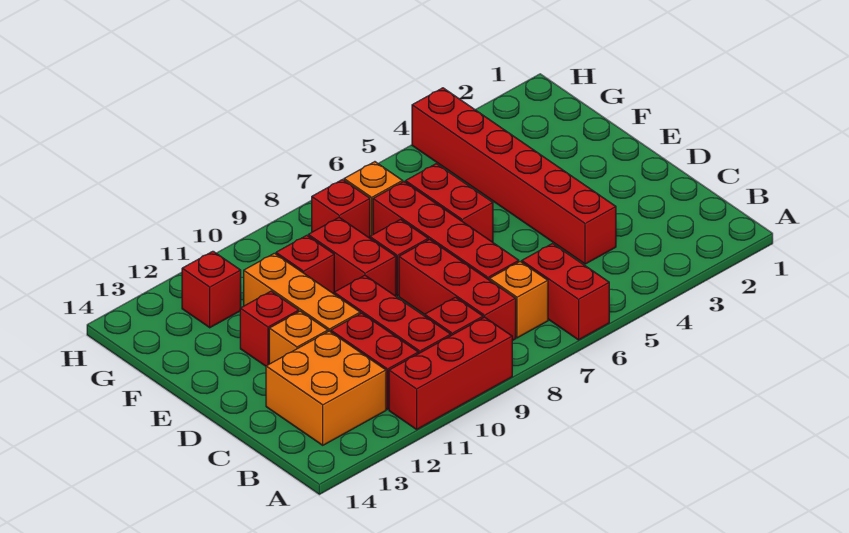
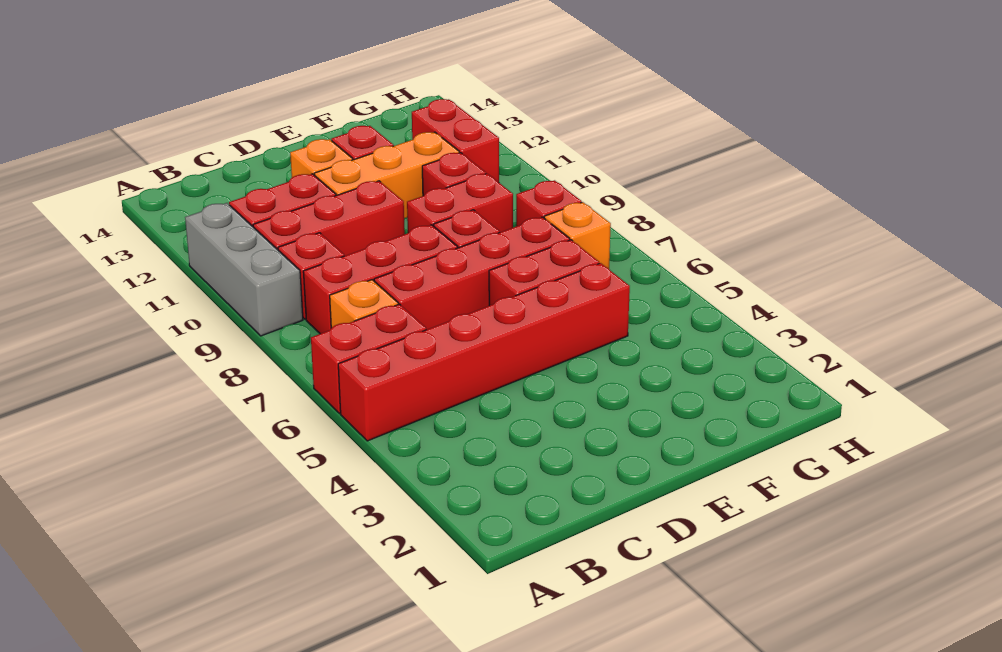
red brick A9:A11 level 1 -> grey brick A9:A11 level 1
orange brick B12:C13 level 1 -> none
red brick C4:H4 level 1 -> red brick A5:F5 level 1
red brick G12 level 1 -> red brick G11:G12 level 1

